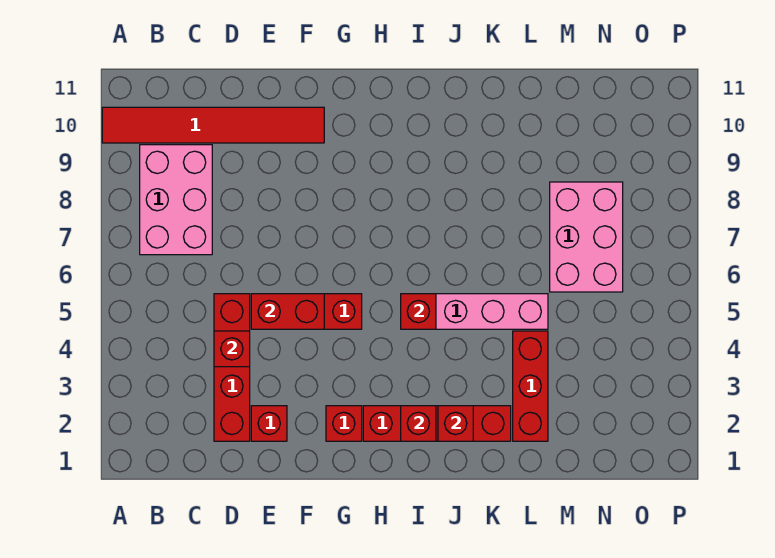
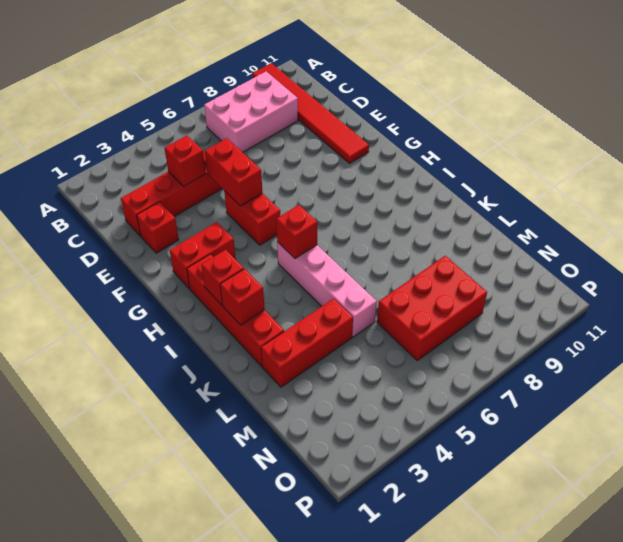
red brick G2 level 1 -> red brick G2:G3 level 1
pink brick M6:N8 level 1 -> red brick M6:N8 level 1

